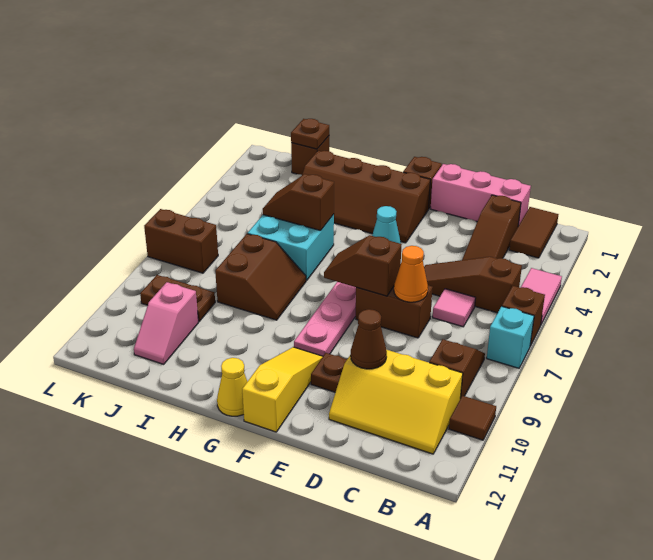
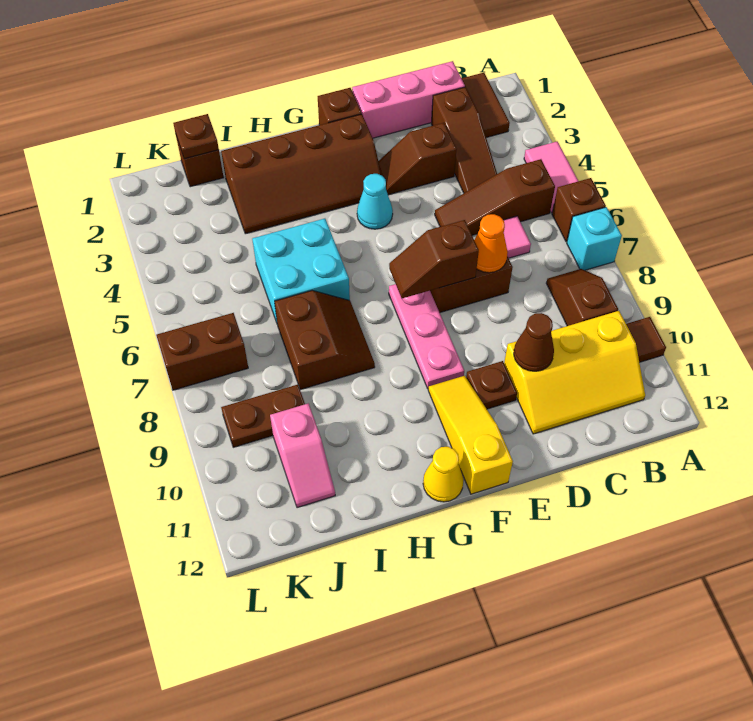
brown slope H5:I5 level 2 top H -> brown slope D3:E3 level 1 top D

